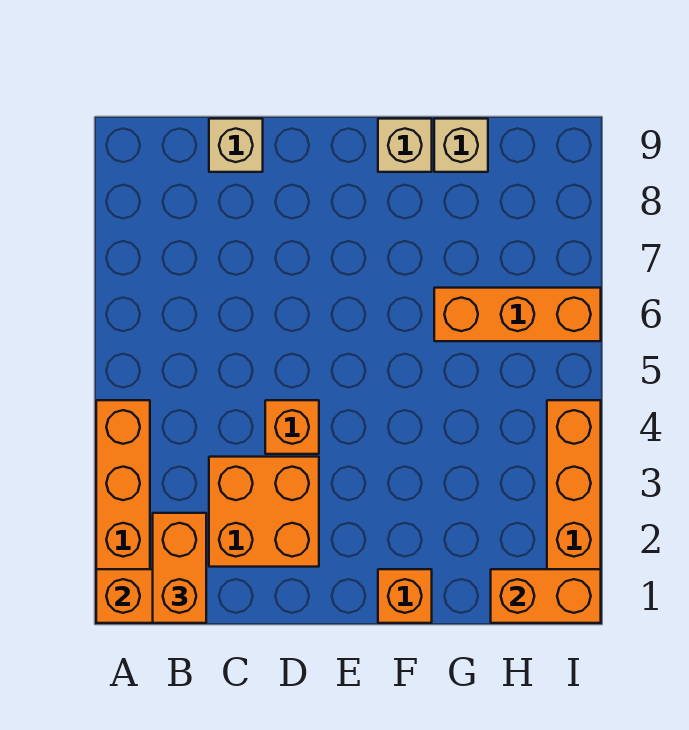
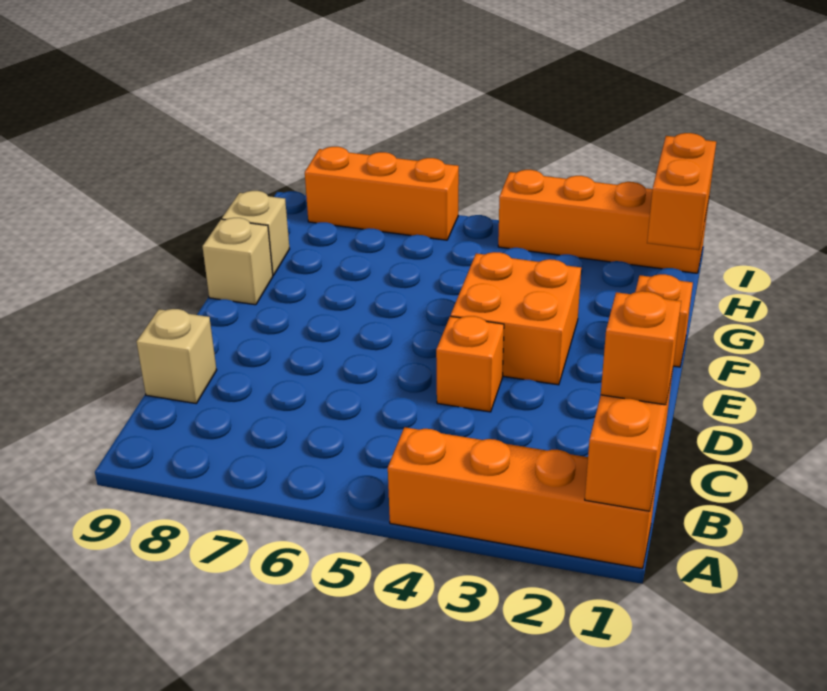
orange brick B1:B2 level 3 -> orange brick B1 level 3
orange brick C2:D3 level 1 -> orange brick E3:F4 level 1
orange brick G6:I6 level 1 -> orange brick I6:I8 level 1

